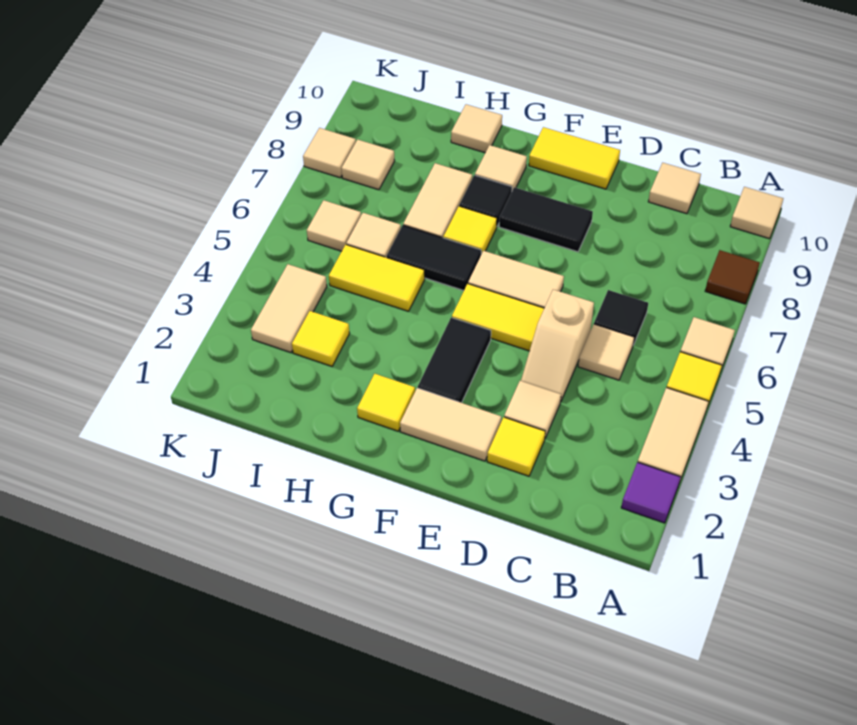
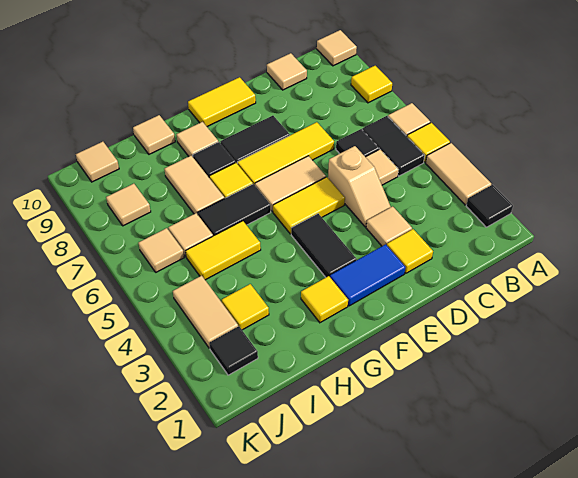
purple tile A2 level 1 -> black tile A2 level 1
brown tile A8 level 1 -> yellow tile A8 level 1
none -> black tile B5:B6 level 1
none -> yellow tile D7:F7 level 1
tan tile E2:F2 level 1 -> blue tile E2:F2 level 1
none -> black tile J2 level 1
tan tile K8 level 1 -> tan tile J10 level 1

